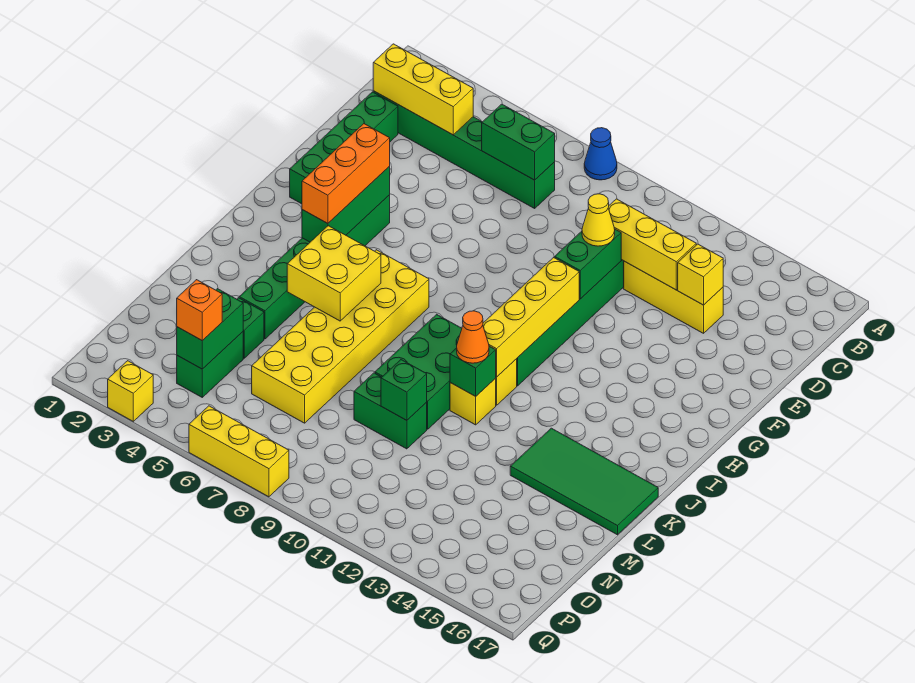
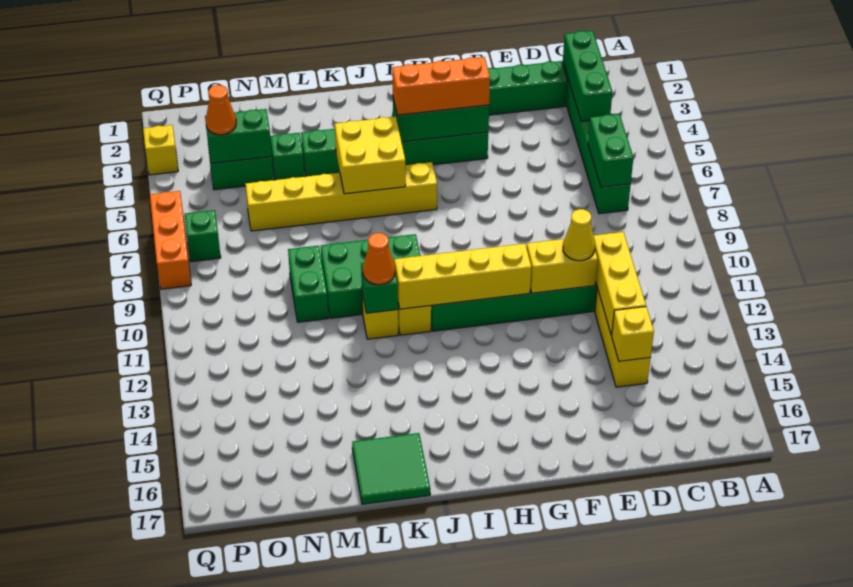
blue cone A8 level 1 -> none
yellow brick C2:C4 level 2 -> green brick C2:C4 level 2
green brick E11:F11 level 2 -> yellow brick E11:F11 level 2
yellow brick I6:N7 level 1 -> yellow brick I6:N6 level 1
green tile K14:L17 level 1 -> green tile K16:L17 level 1
green brick M10 level 2 -> green brick P7 level 1
orange brick O4 level 3 -> orange cone O4 level 3
yellow brick Q6:Q8 level 1 -> orange brick Q6:Q8 level 1

